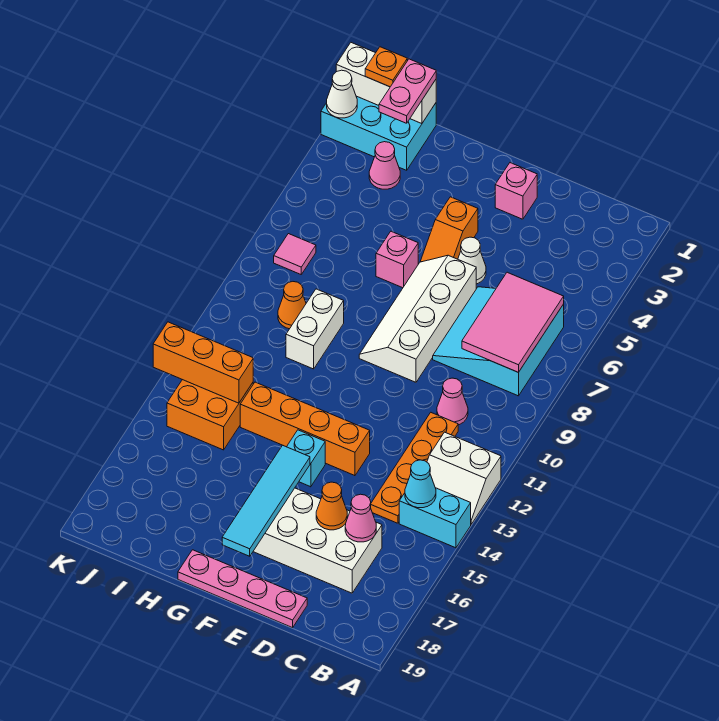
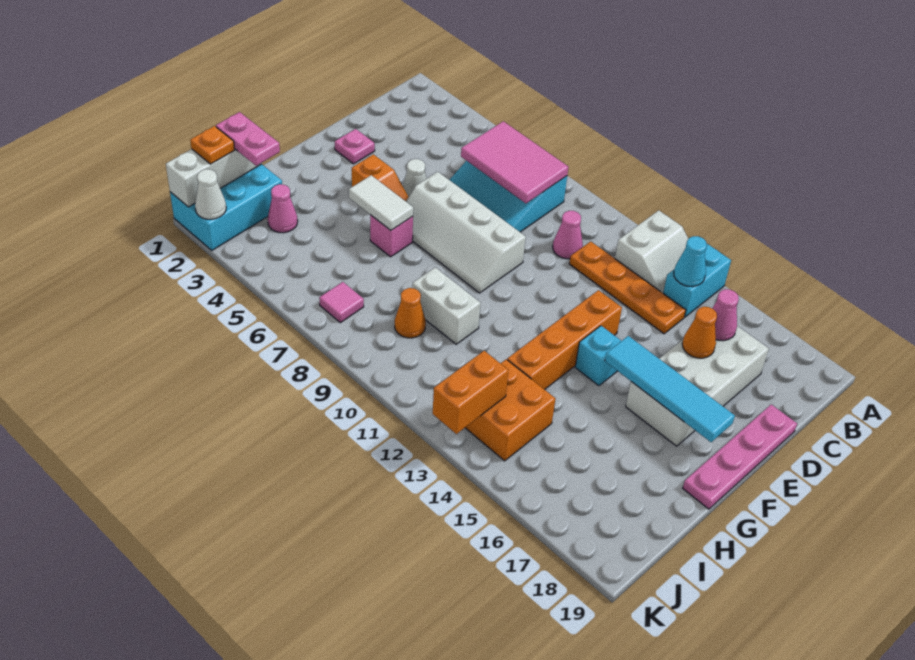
pink brick E2 level 1 -> pink plate E2 level 1
none -> white tile G5:G6 level 2
orange brick I13:K13 level 2 -> orange brick J13:K13 level 2

